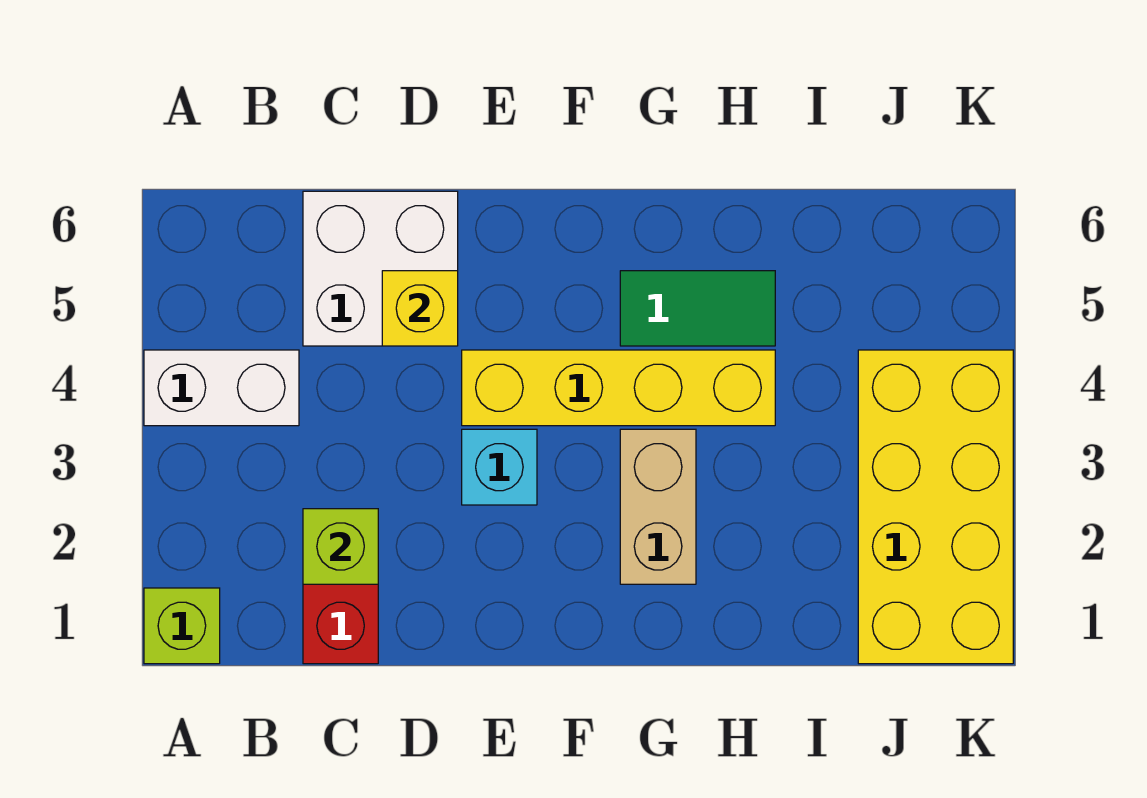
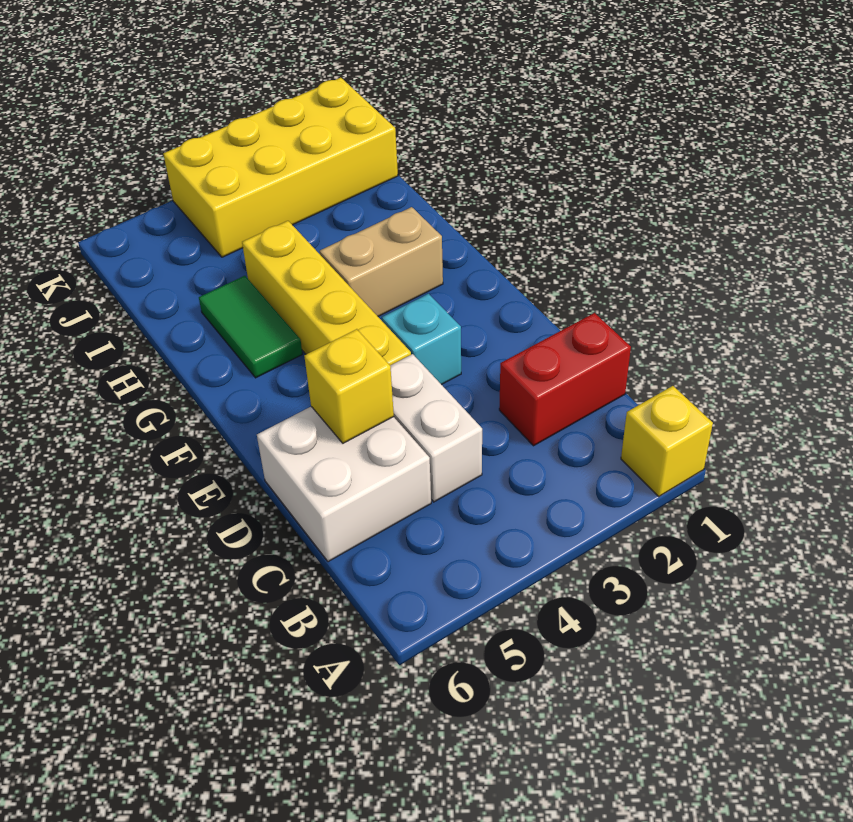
lime brick A1 level 1 -> yellow brick A1 level 1
white brick A4:B4 level 1 -> white brick C4:D4 level 1
lime brick C2 level 2 -> none

